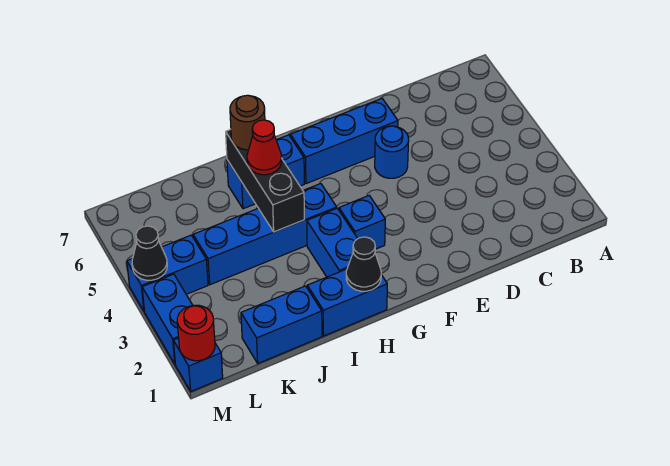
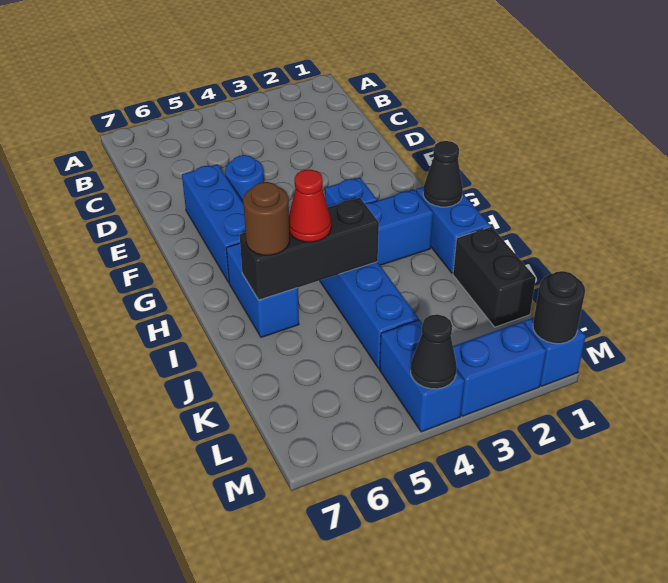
blue brick J1:K1 level 1 -> black brick J1:K1 level 1
red round brick M1 level 2 -> black round brick M1 level 2

